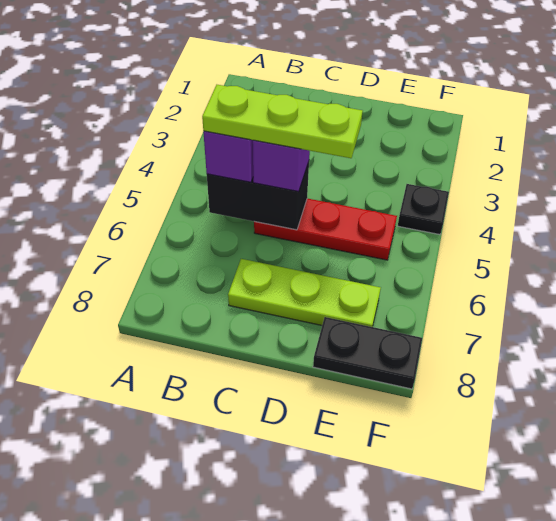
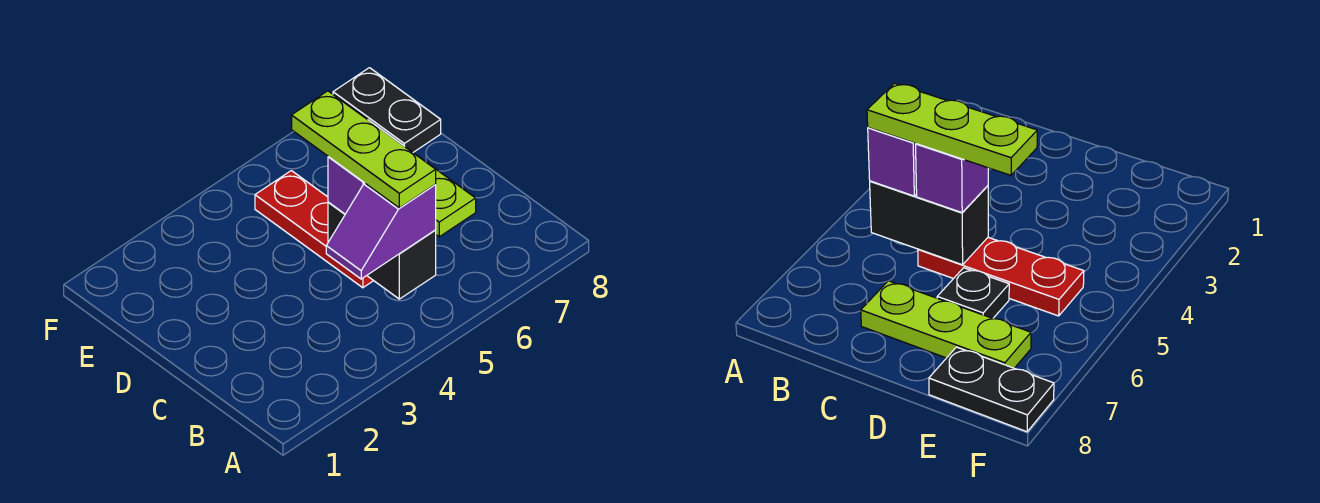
black plate F4 level 1 -> black plate D6 level 1

